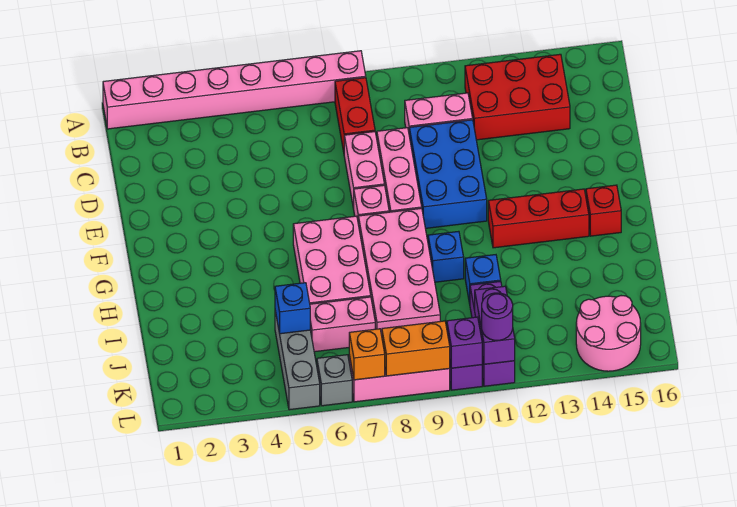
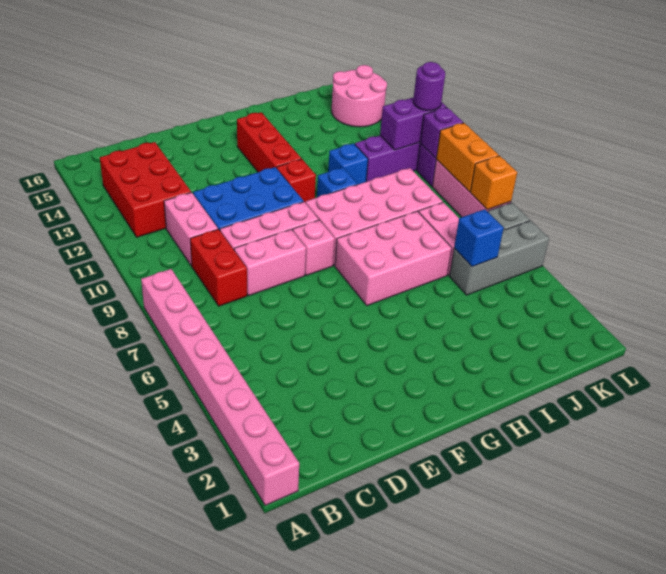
red brick B8:C8 level 1 -> red brick C8:C9 level 1
red brick G15 level 1 -> red brick G11 level 1

